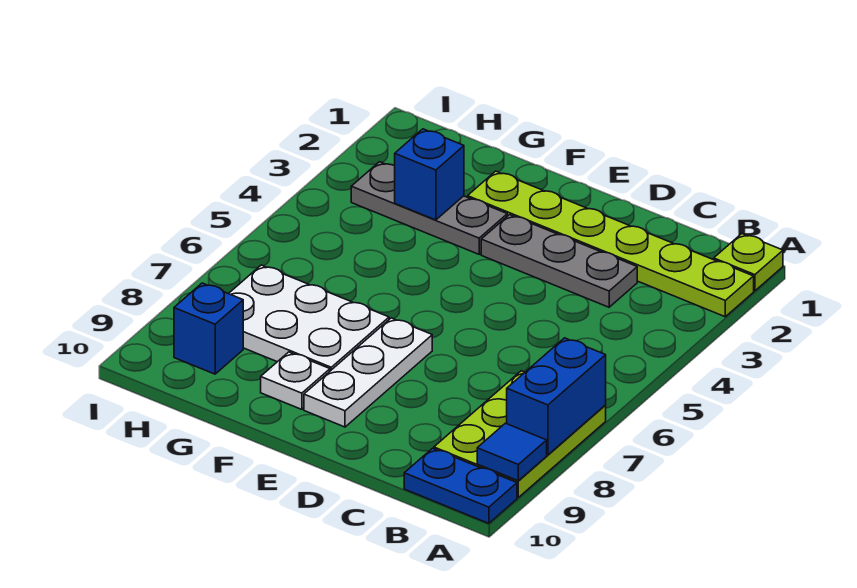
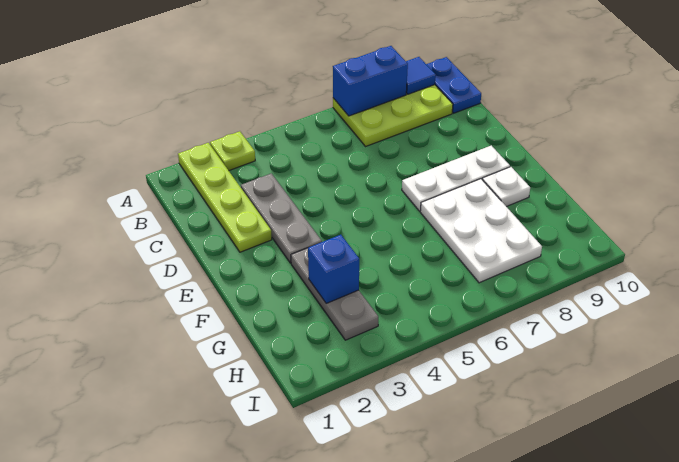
lime plate A1 level 1 -> lime plate A3 level 1
lime plate A2:F2 level 1 -> lime plate A2:D2 level 1
blue brick H9 level 1 -> none

